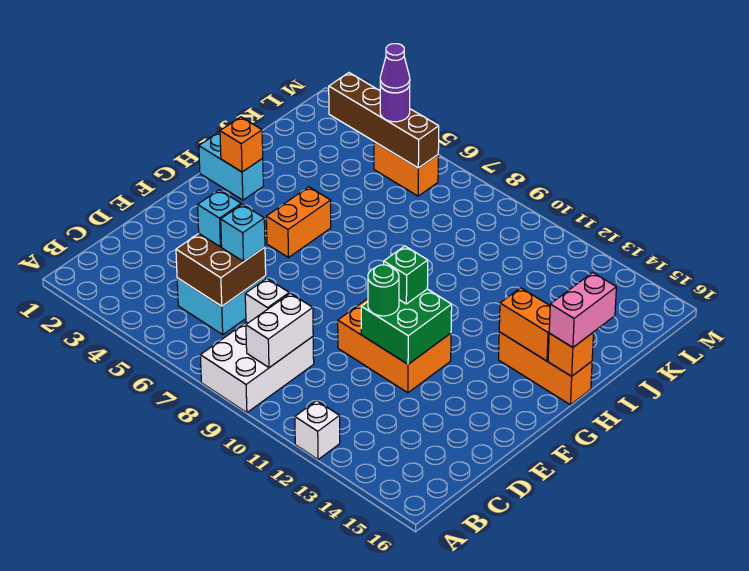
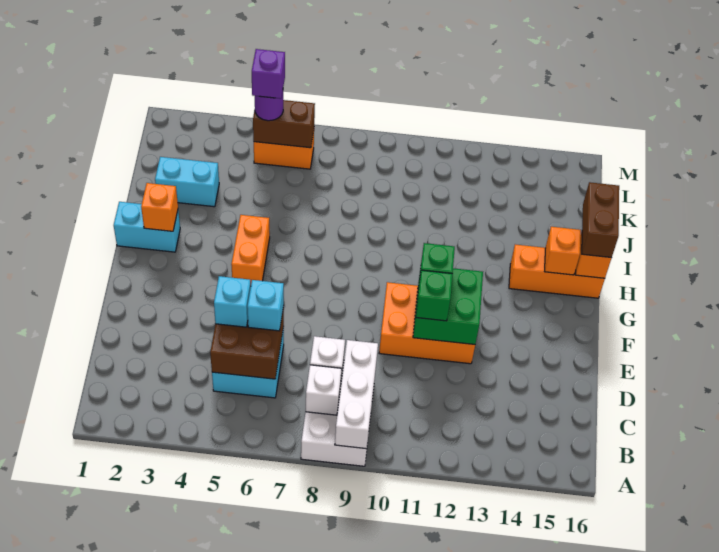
white brick A12 level 1 -> white brick B8 level 2
white brick B9:C9 level 2 -> white brick A9:C9 level 2
green round brick E11 level 3 -> green brick E11 level 3
orange brick H14:H15 level 2 -> orange brick H15 level 2
pink brick H16:I16 level 3 -> brown brick H16:I16 level 3
none -> cyan brick J2:J3 level 1
brown brick L3:L6 level 2 -> brown brick L5:L6 level 2
purple cone L5 level 4 -> purple brick L5 level 4

